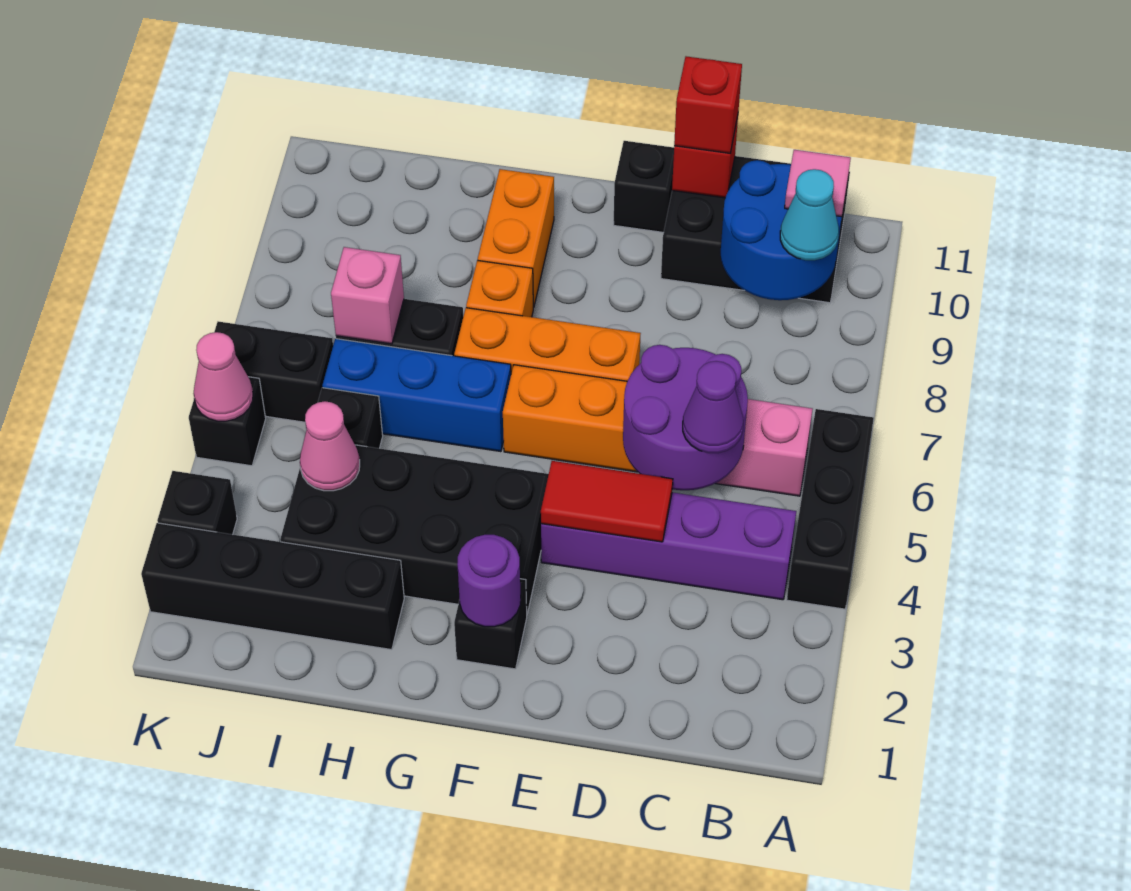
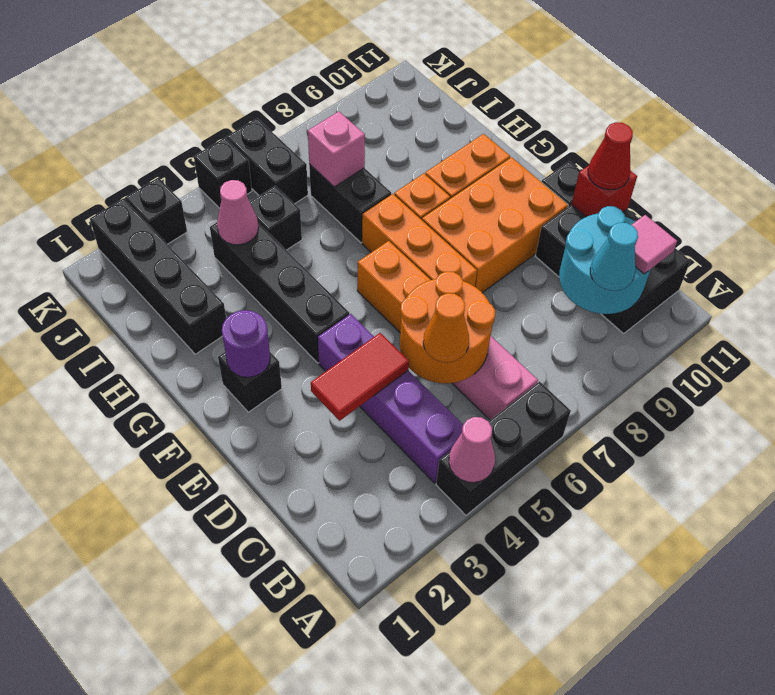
blue round brick B9:C10 level 2 -> cyan round brick B9:C10 level 2
purple round brick C5:D6 level 2 -> orange round brick C5:D6 level 2
purple cone C5 level 3 -> orange cone C5 level 3
red tile D4:E4 level 2 -> red tile D3:D4 level 2
red brick D11 level 3 -> red cone D11 level 3
none -> orange brick E8:F10 level 1
black brick F3:I4 level 1 -> black brick F4:I4 level 1
blue brick G6:I6 level 1 -> none
pink cone K5 level 2 -> pink cone A4 level 2

